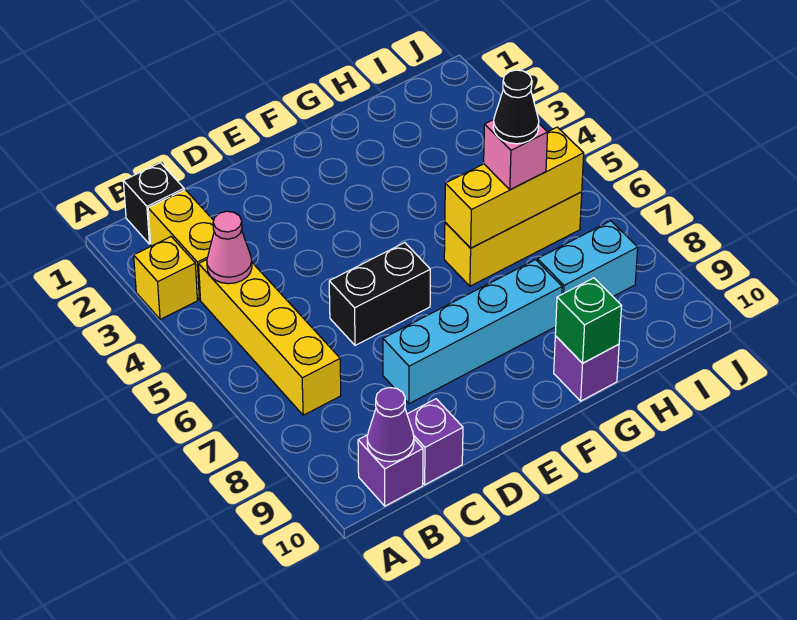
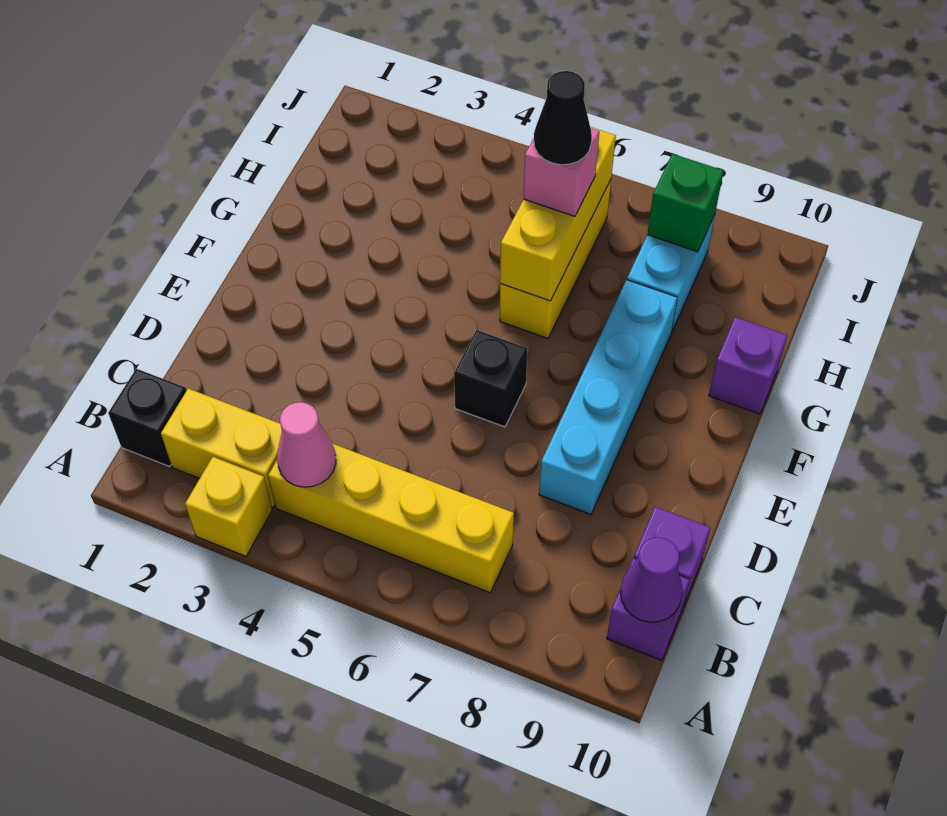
black brick D6:E6 level 1 -> black brick E6 level 1
green brick G10 level 2 -> green brick I8 level 2

